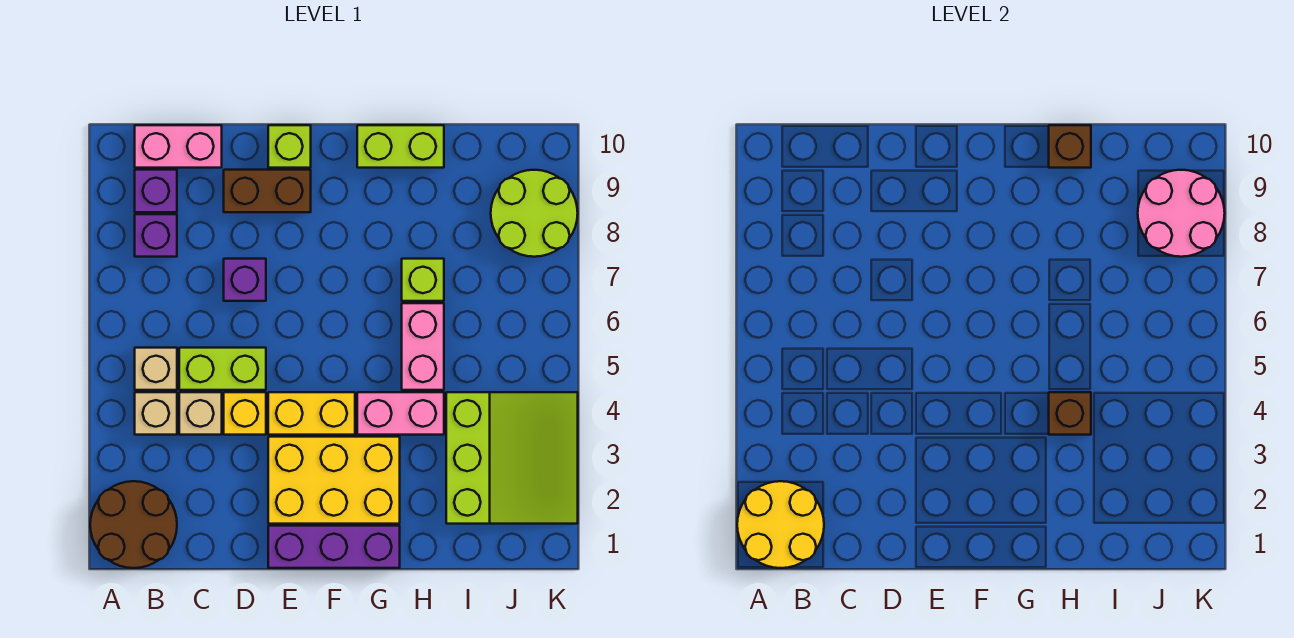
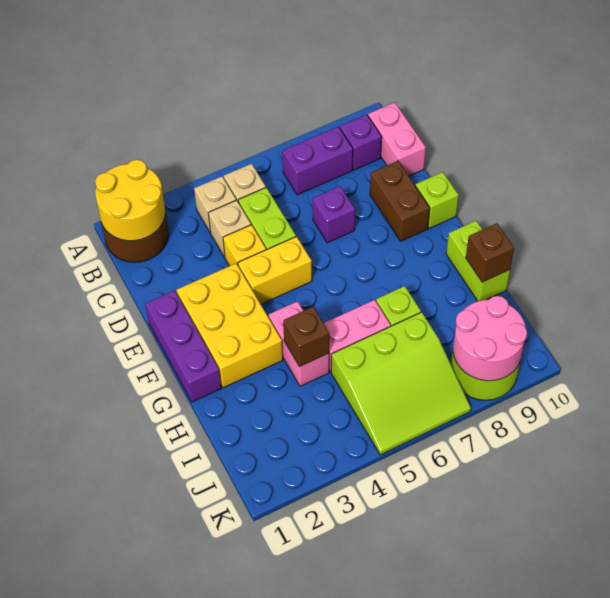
purple brick B8 level 1 -> purple brick B7:B8 level 1
yellow brick E4:F4 level 1 -> yellow brick E4:E5 level 1
lime slope I2:K4 level 1 top I -> lime slope I5:K7 level 1 top I

